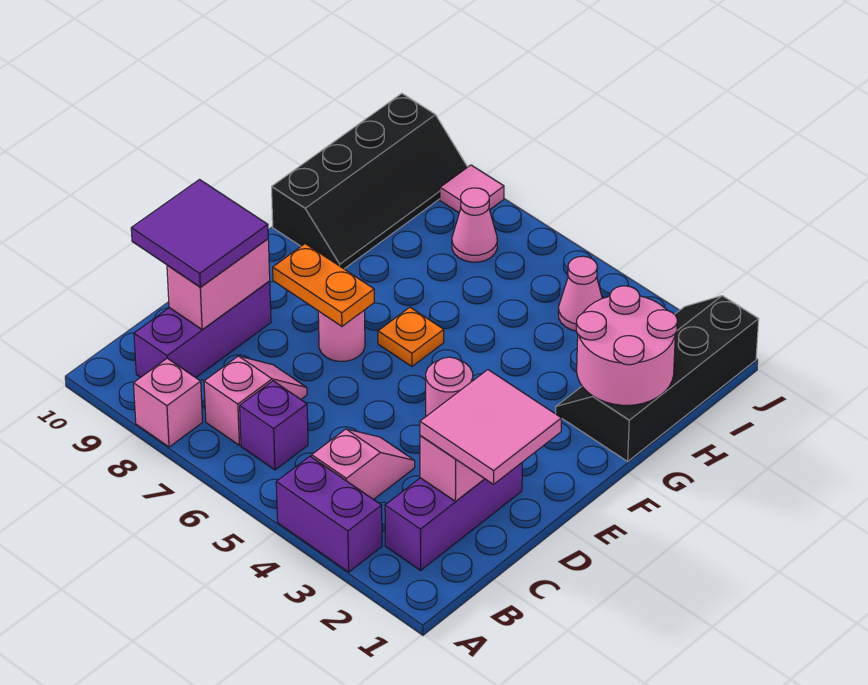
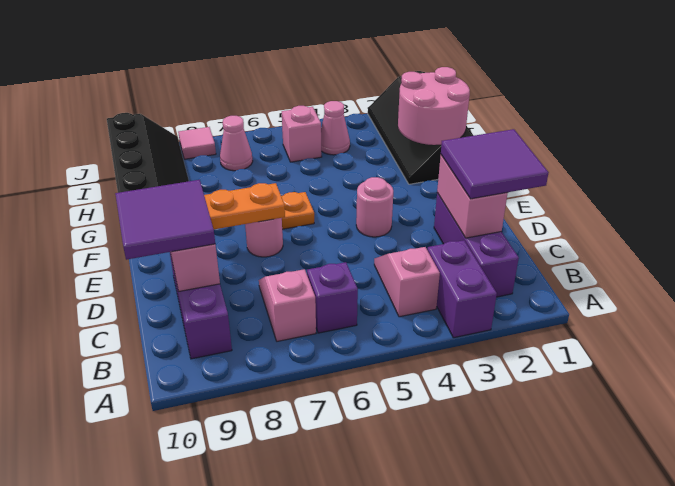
purple brick A3:A4 level 1 -> purple brick A3:B3 level 1
pink brick A8 level 1 -> pink brick I5 level 1
pink tile C1:D2 level 3 -> purple tile C1:D2 level 3

